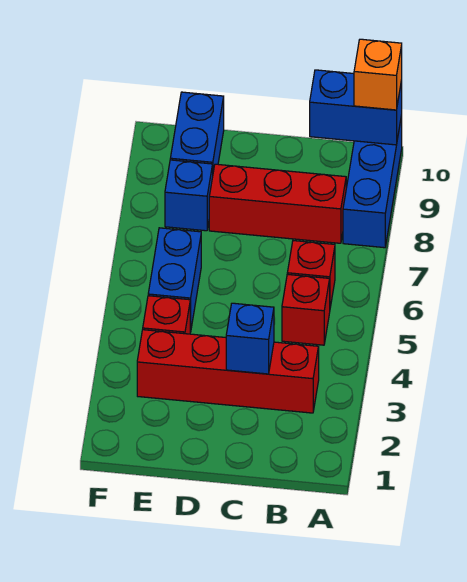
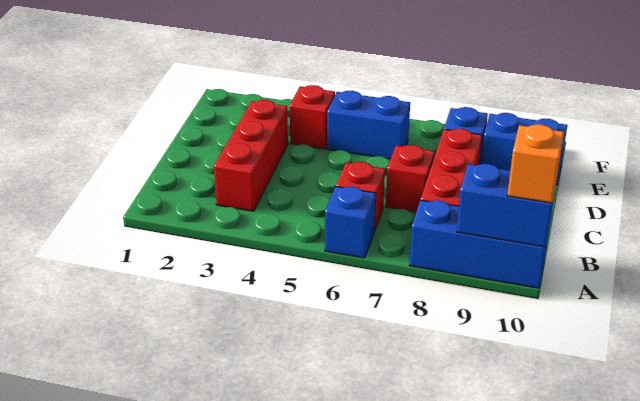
blue brick A10:B10 level 2 -> blue brick A9:A10 level 2
red brick B3:E3 level 1 -> red brick B3:D3 level 1
red brick B5 level 1 -> red brick C7 level 1
blue brick C3 level 2 -> blue brick A6 level 1

